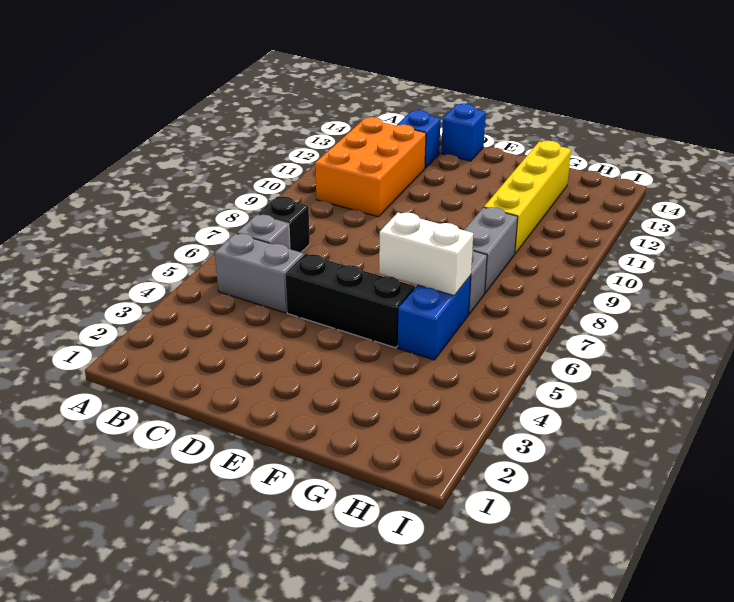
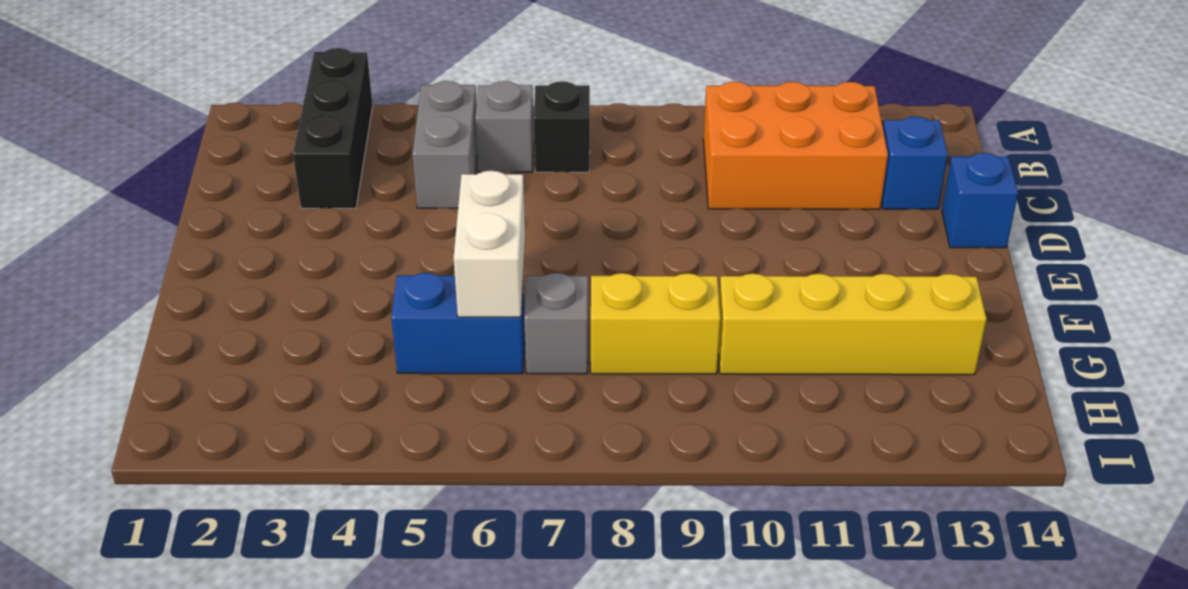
black brick D5:F5 level 1 -> black brick A3:C3 level 1
grey brick G8:G9 level 1 -> yellow brick G8:G9 level 1

